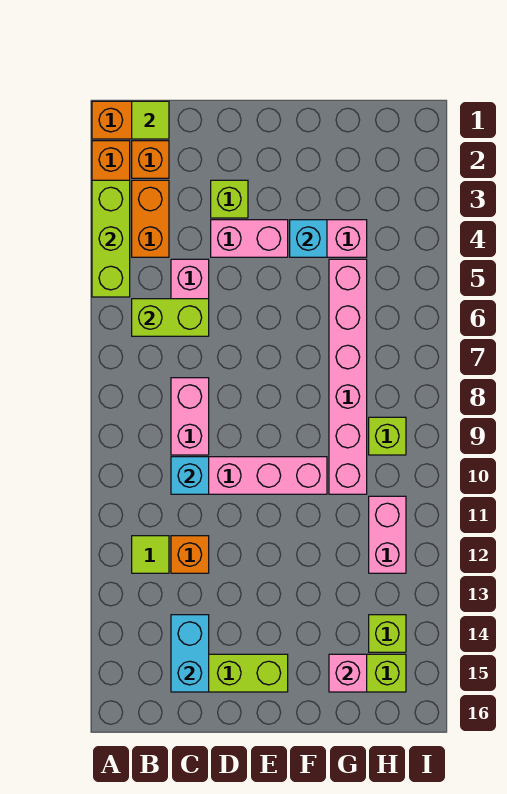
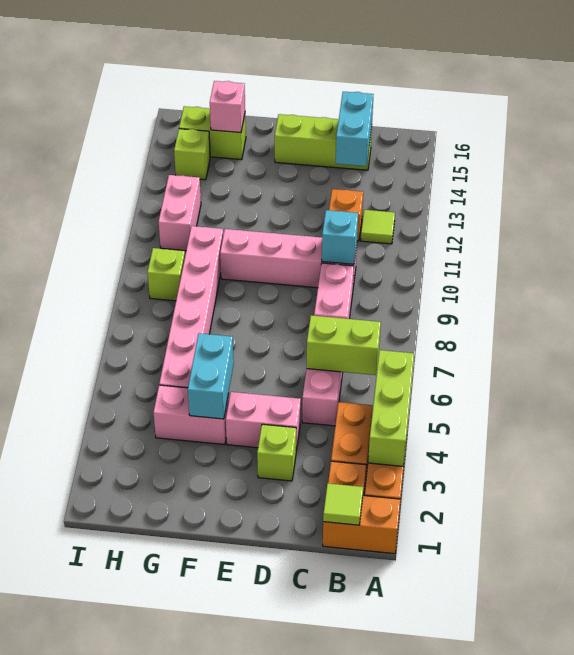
cyan brick F4 level 2 -> cyan brick F4:F5 level 2

